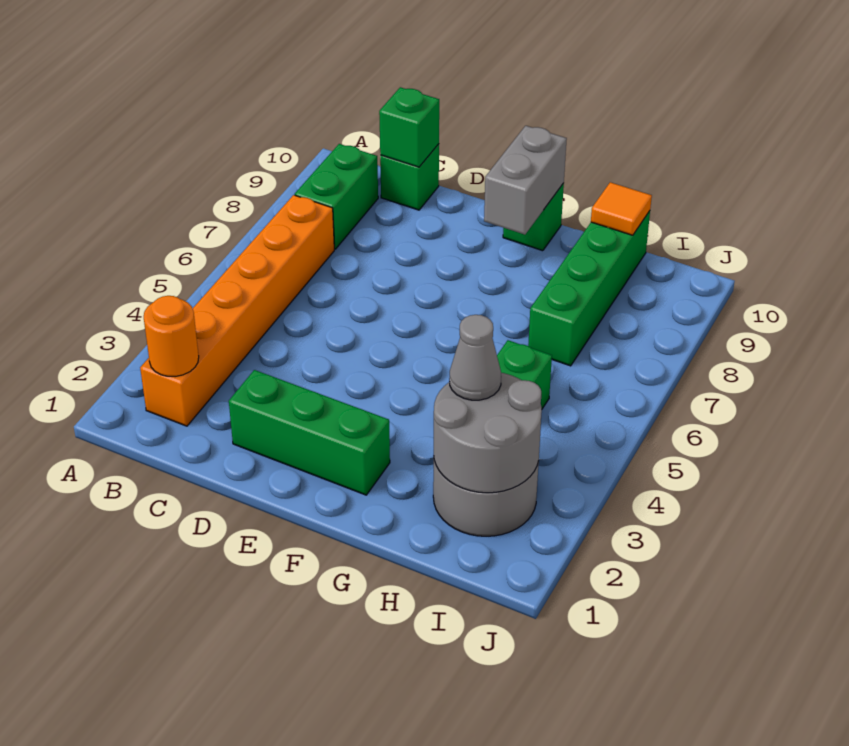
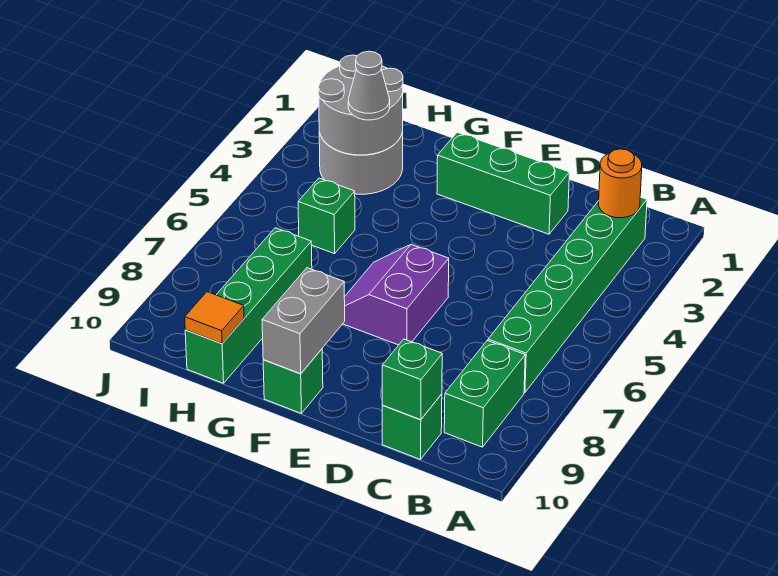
orange brick B2:B7 level 1 -> green brick B2:B7 level 1
none -> purple slope E6:F7 level 1 top E

